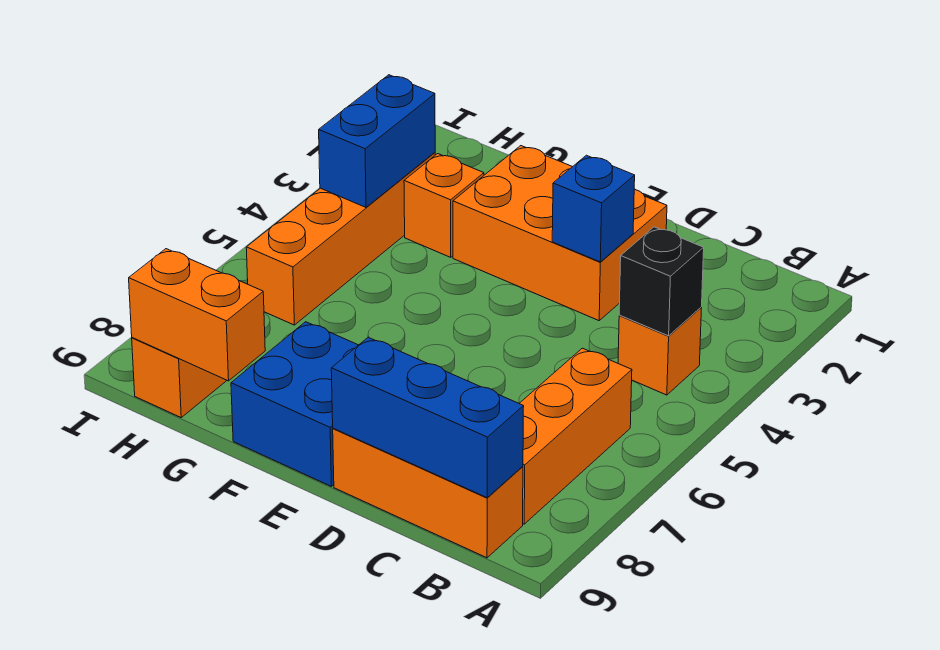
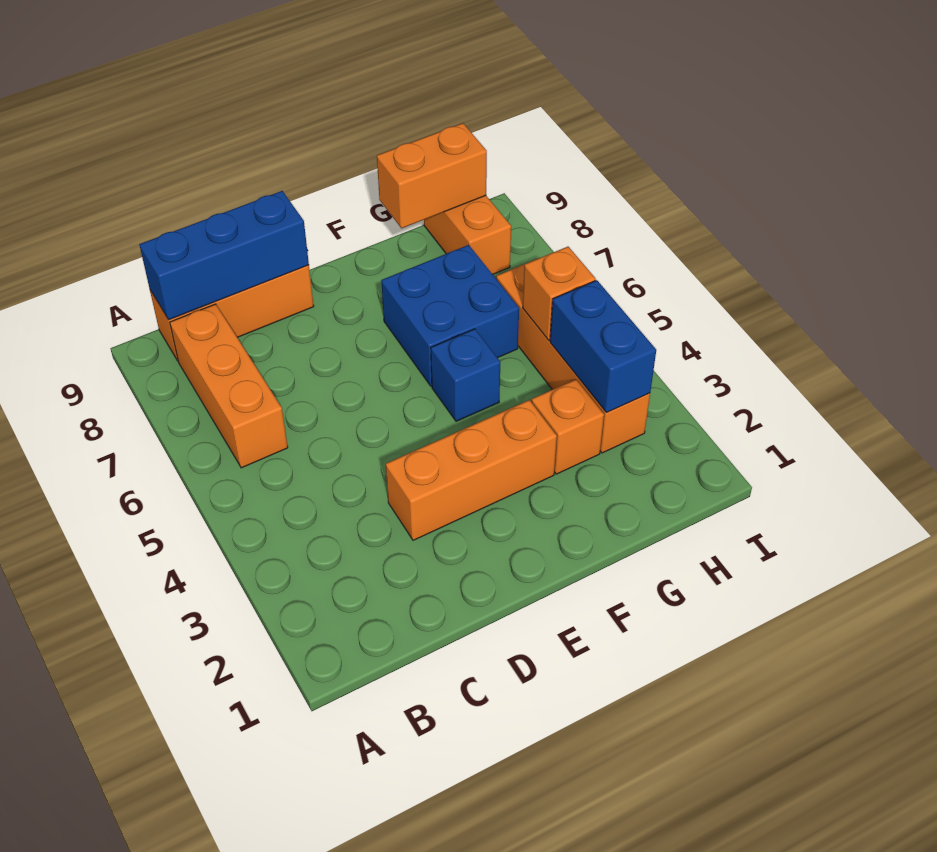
orange brick B4 level 1 -> orange brick H5 level 2
black brick B4 level 2 -> none
orange brick D2:F3 level 1 -> orange brick D3:F3 level 1
blue brick D3 level 2 -> blue brick F5 level 1
blue brick E8:F9 level 1 -> blue brick F6:G7 level 1

